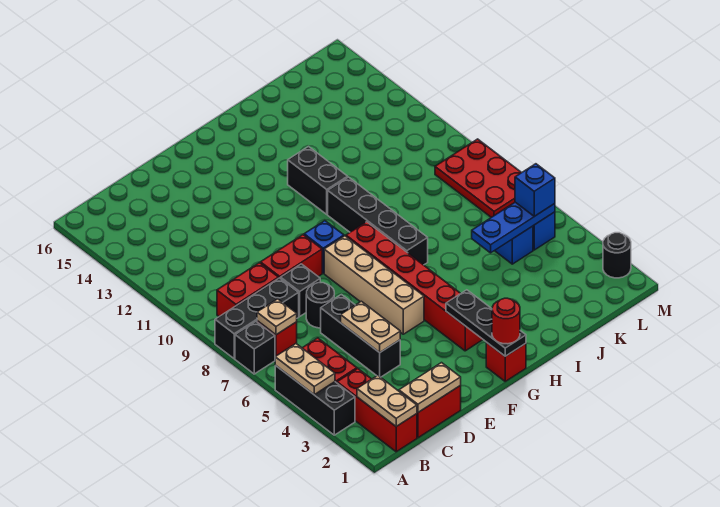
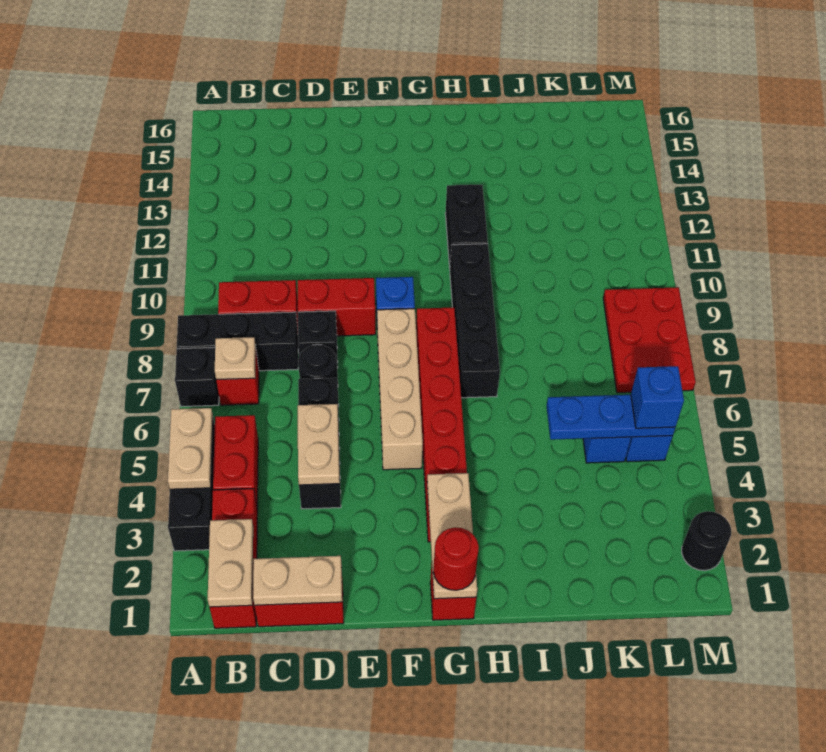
black plate G1:G3 level 2 -> tan plate G1:G3 level 2

